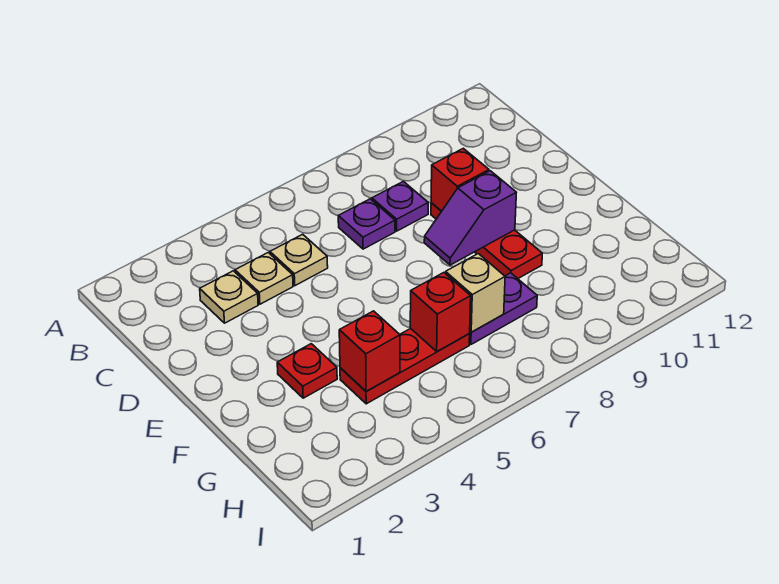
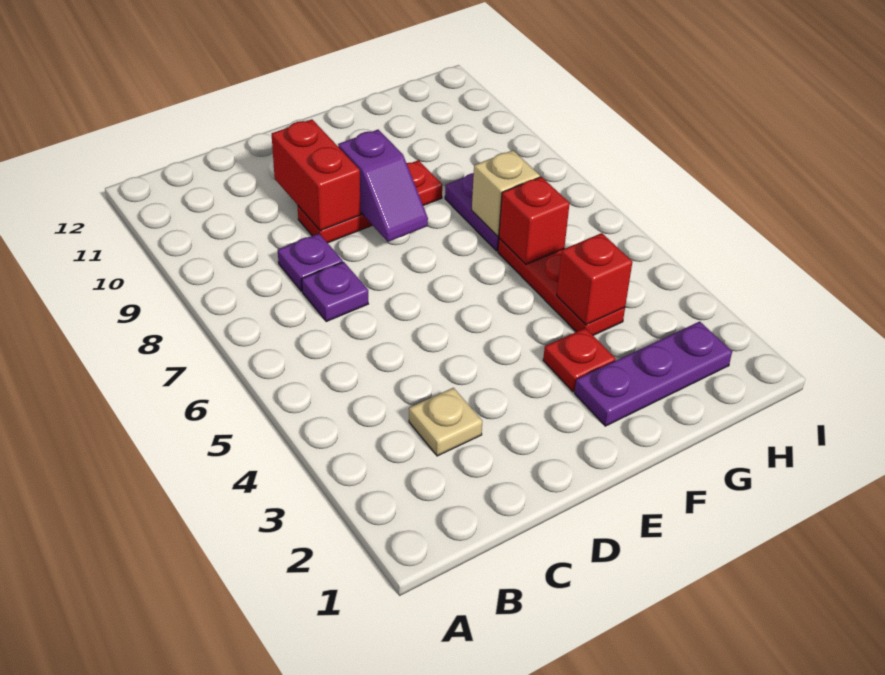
tan plate C4 level 1 -> none
tan plate C5 level 1 -> none
red brick D9 level 2 -> red brick D9:D10 level 2
none -> purple plate F2:H2 level 1

